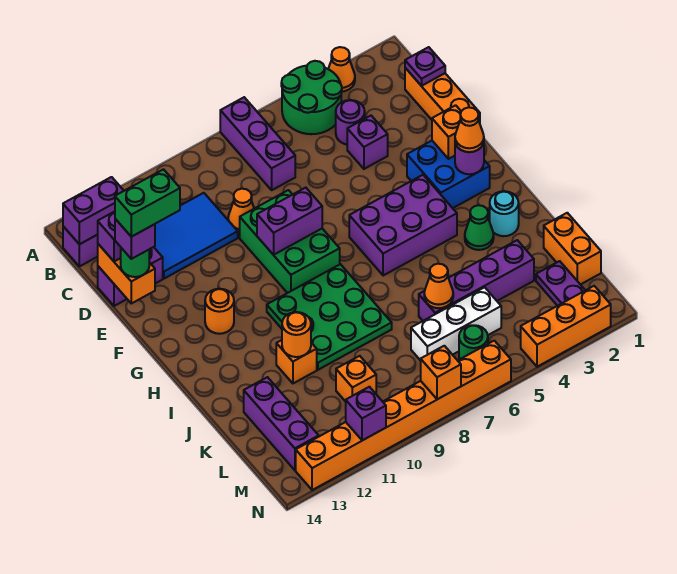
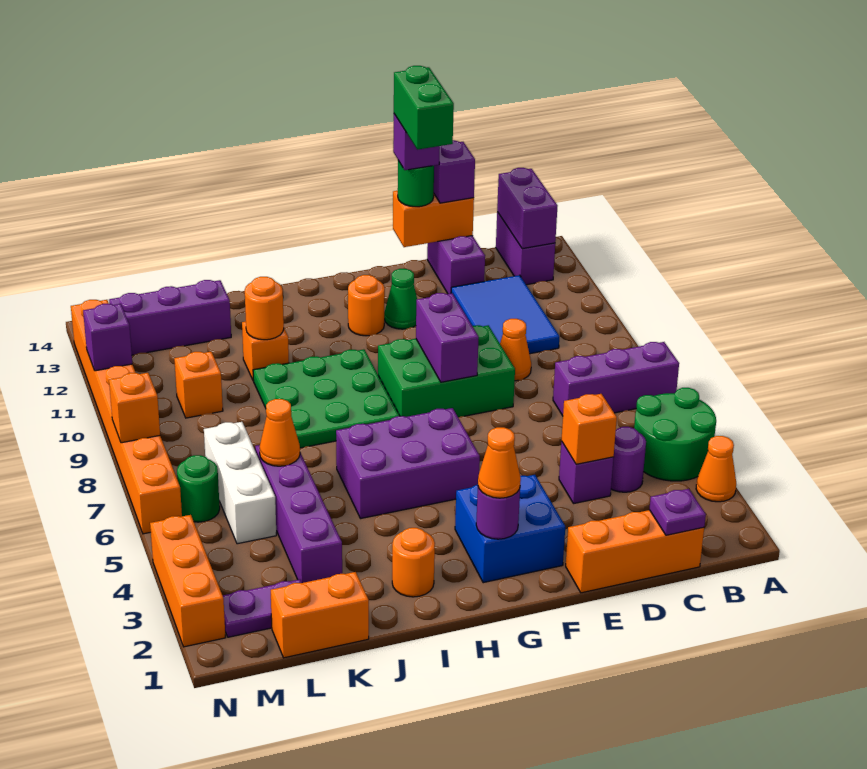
orange brick F2 level 2 -> orange brick D4 level 2
purple brick G4:H6 level 1 -> purple brick G5:I6 level 1
cyan round brick I2 level 1 -> orange round brick I2 level 1
green cone I3 level 1 -> green cone F12 level 1

